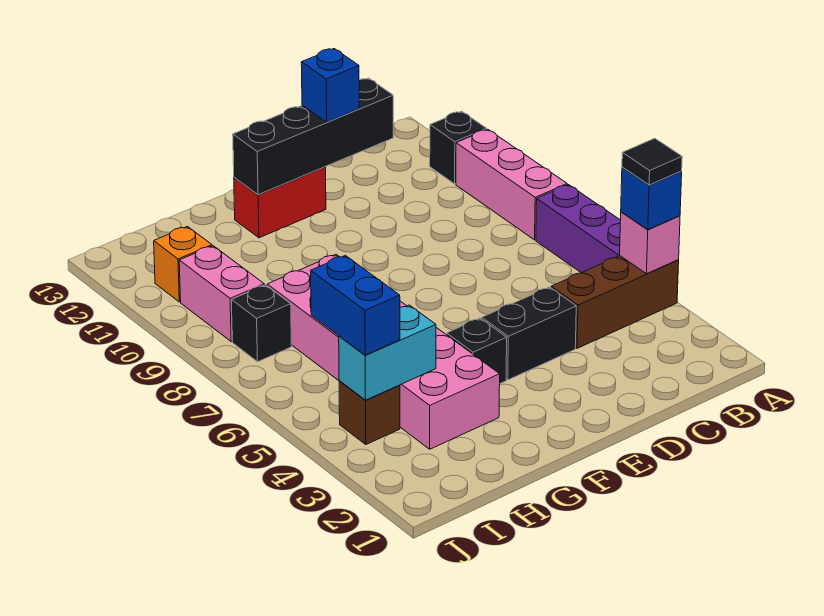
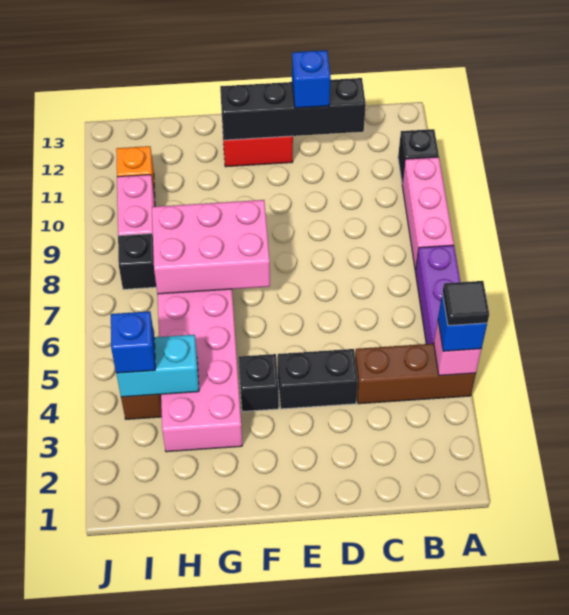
none -> pink brick F7:H8 level 2
blue brick I4:I5 level 3 -> blue brick I4 level 3

